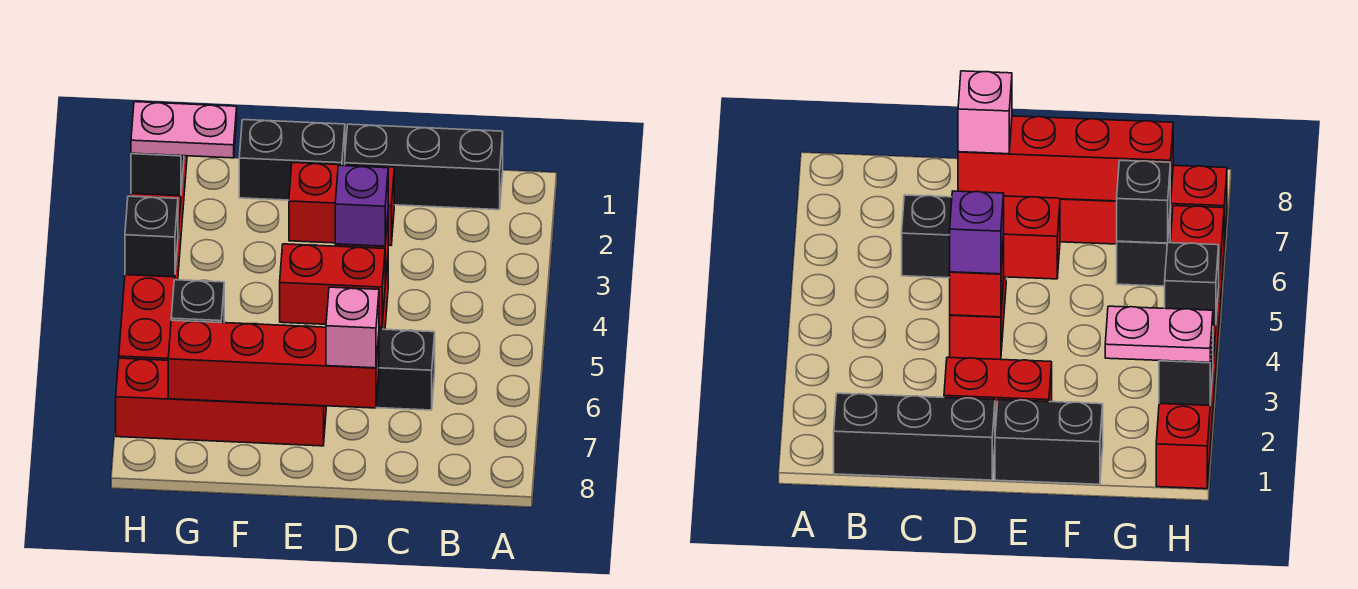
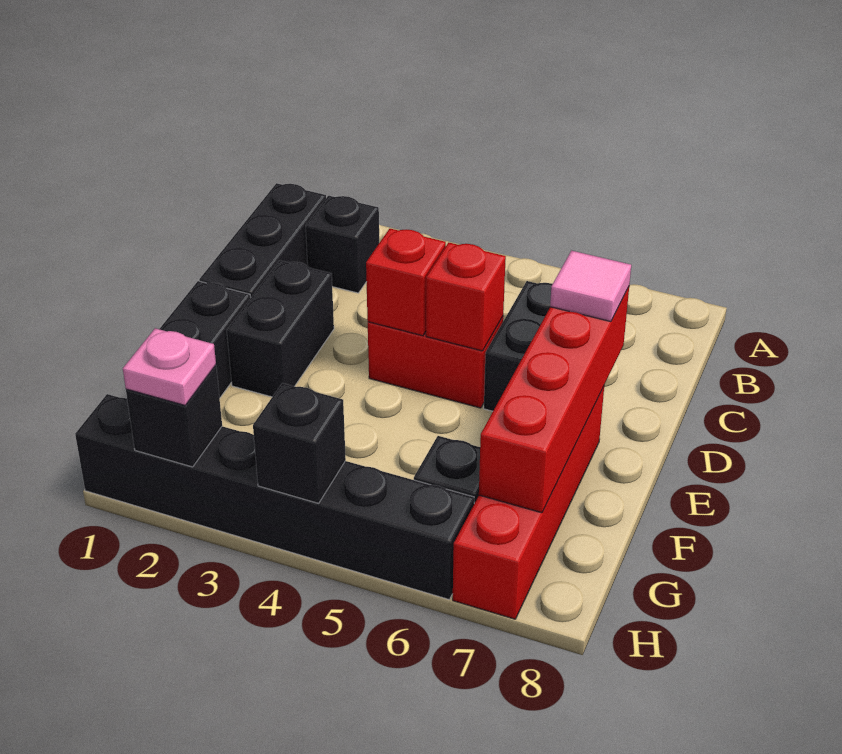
red brick D2:E2 level 1 -> black brick D2:E2 level 1
purple brick D4 level 3 -> none
red brick D5:E5 level 2 -> red brick D5 level 2
pink brick D7 level 3 -> pink tile D7 level 3
pink plate G2:H2 level 3 -> pink plate H2 level 3
black brick G6 level 2 -> black brick B2 level 1
red brick H1:H6 level 1 -> black brick H1:H6 level 1

